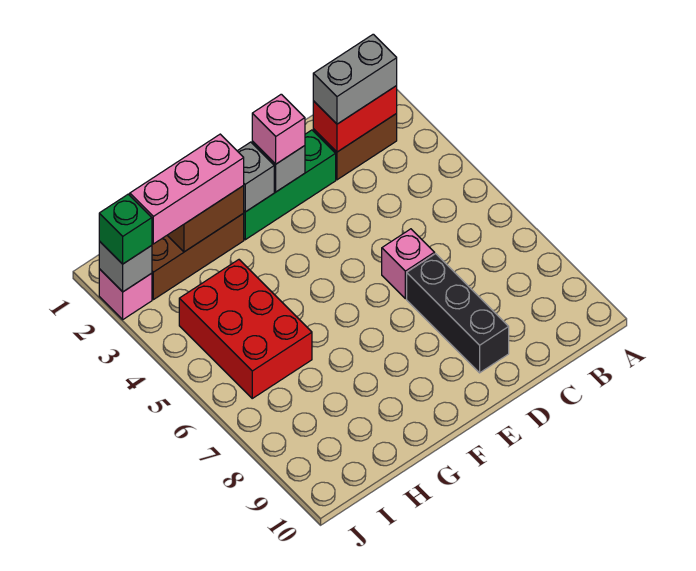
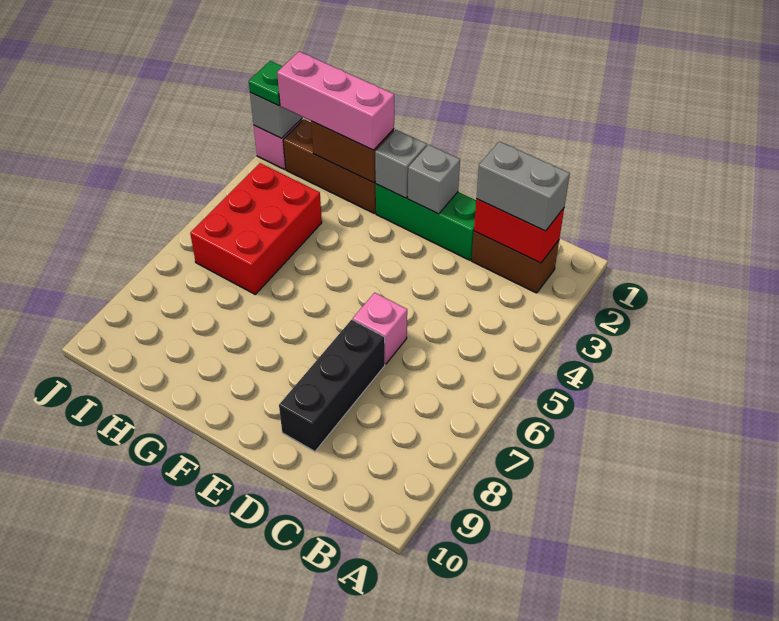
pink brick E2 level 3 -> none
green brick J2 level 3 -> green plate J2 level 3

